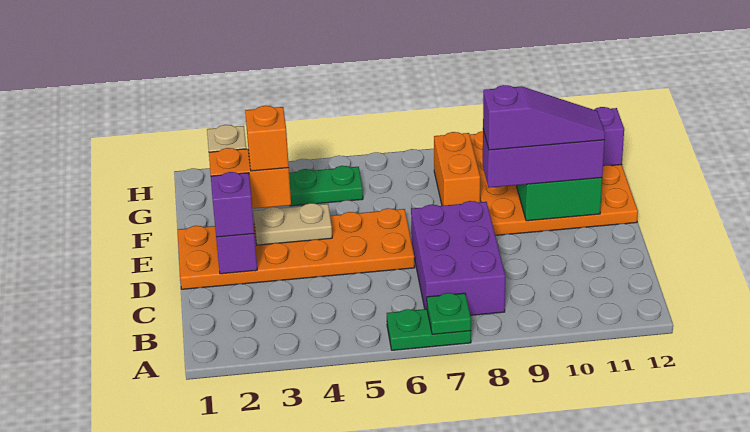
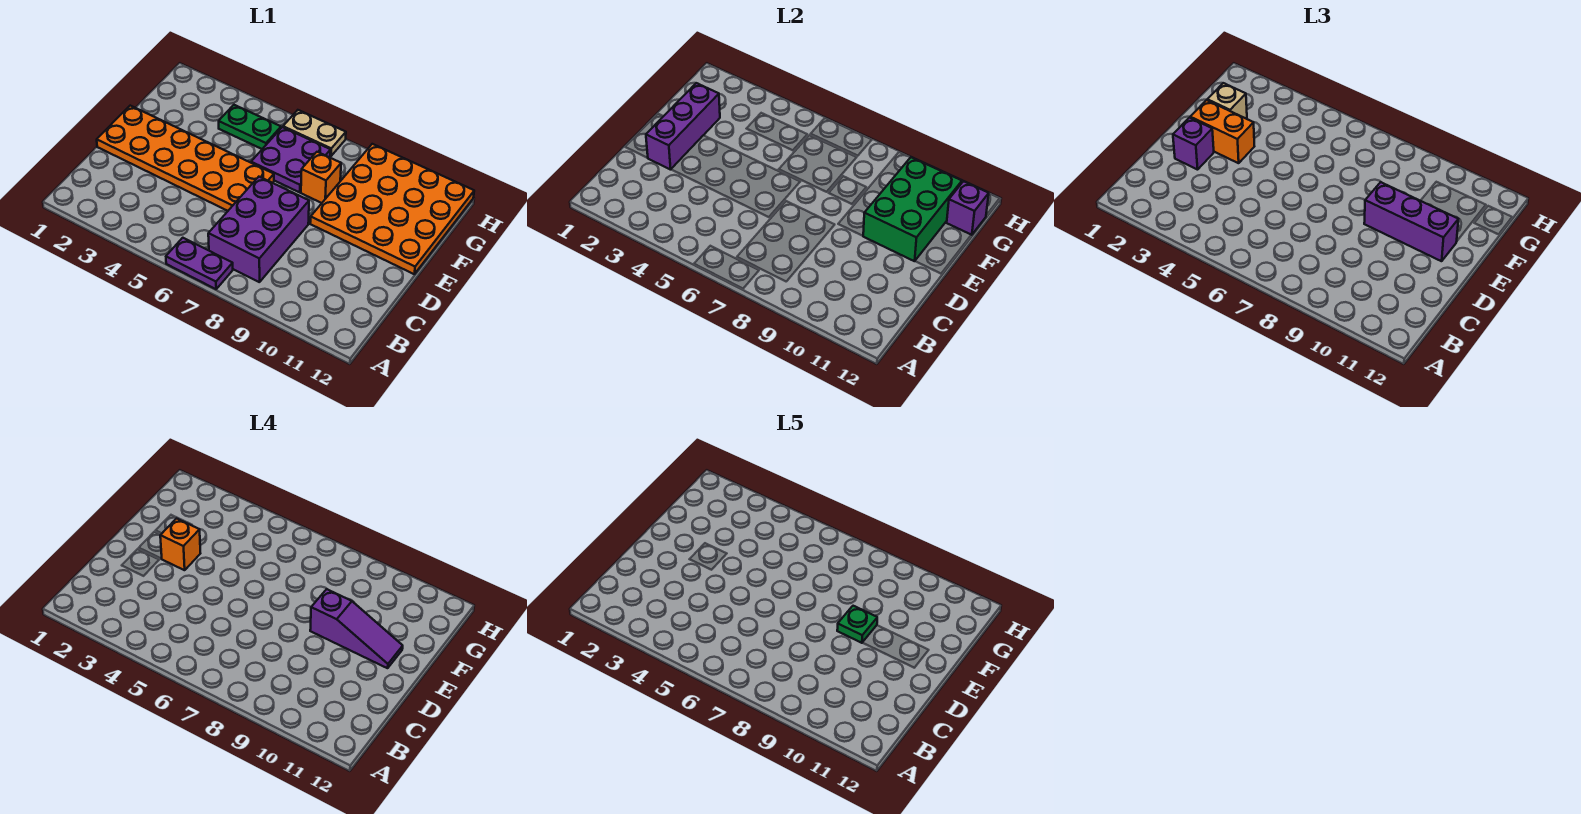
green plate A6:A7 level 1 -> purple plate A6:A7 level 1
green plate A7 level 2 -> green plate E9 level 5
tan plate E3:E4 level 2 -> tan plate H6:H7 level 1
none -> purple plate F6:G7 level 1
orange brick F8:G8 level 1 -> orange brick F8 level 1

